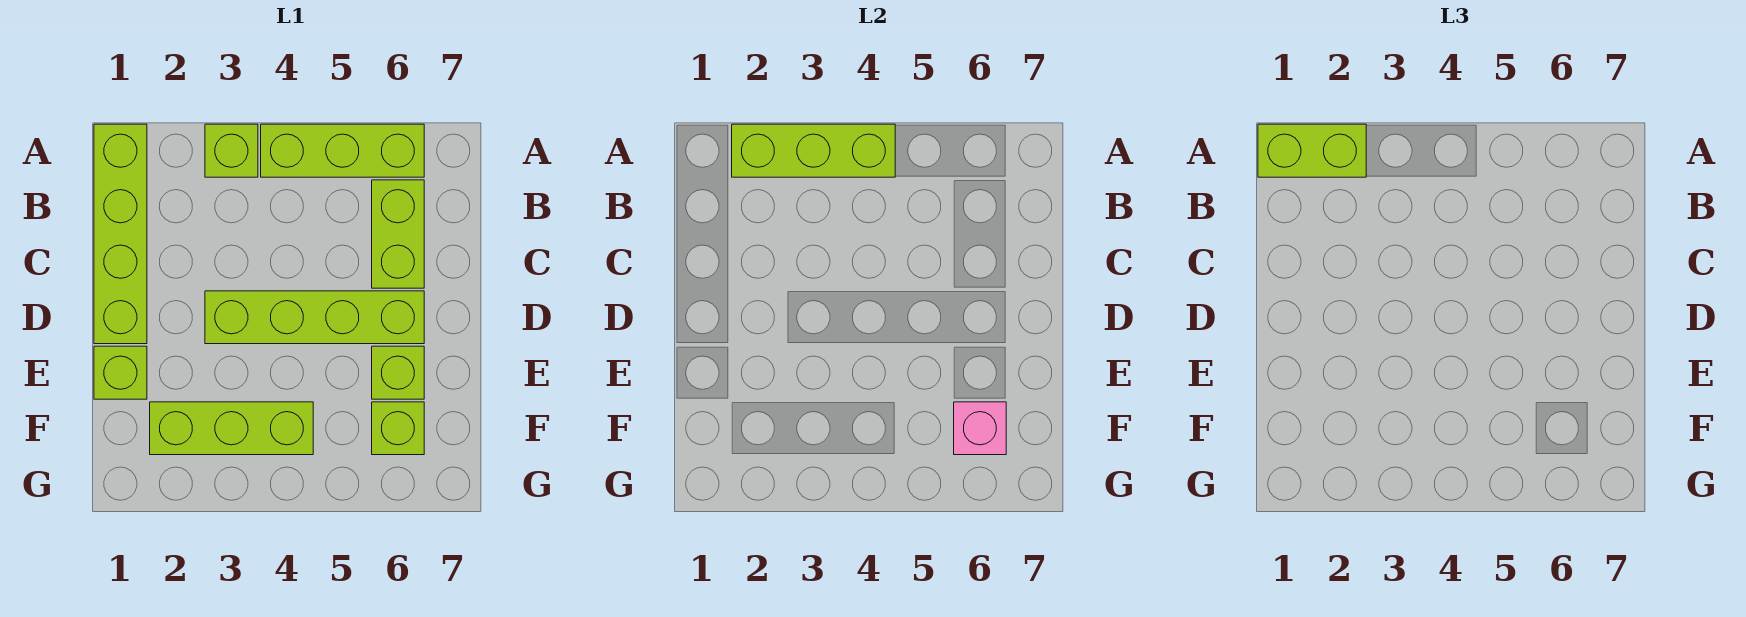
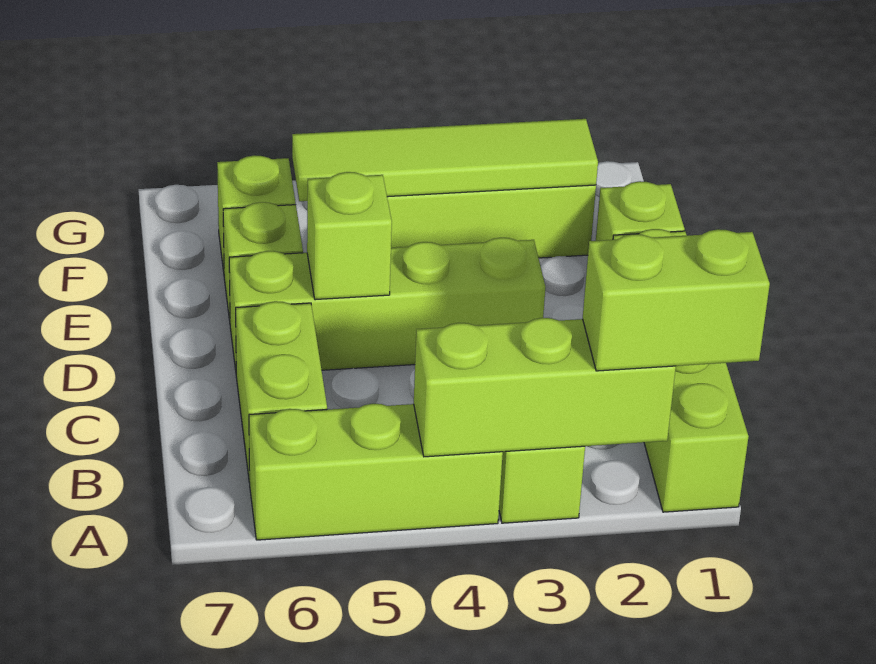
none -> lime brick D5 level 2
none -> lime tile F2:F5 level 2
pink brick F6 level 2 -> none

